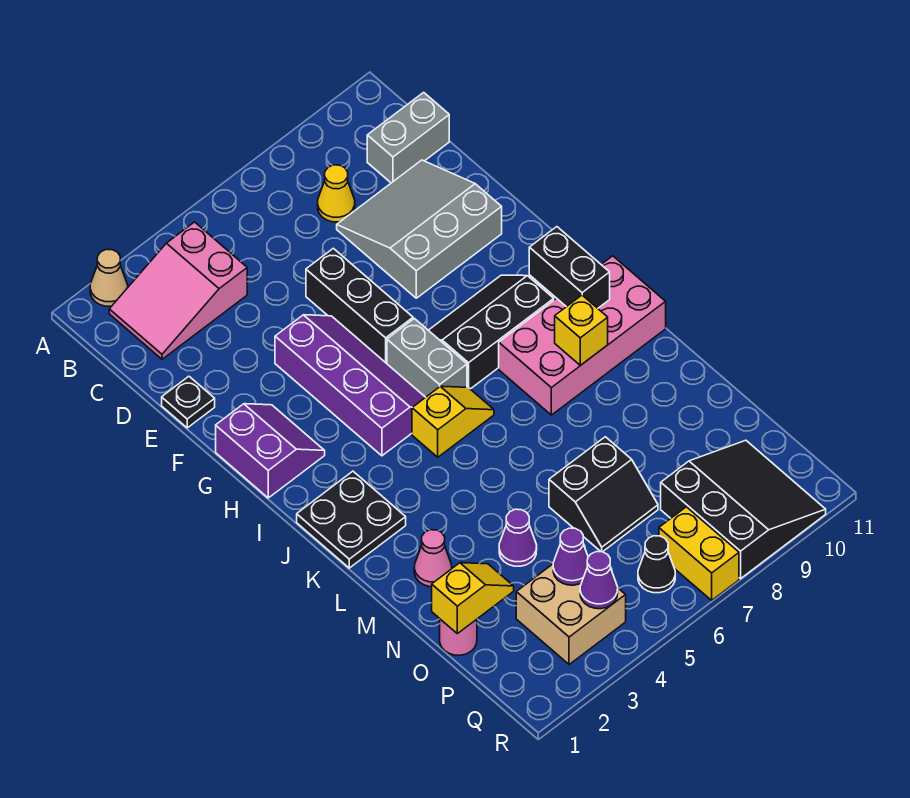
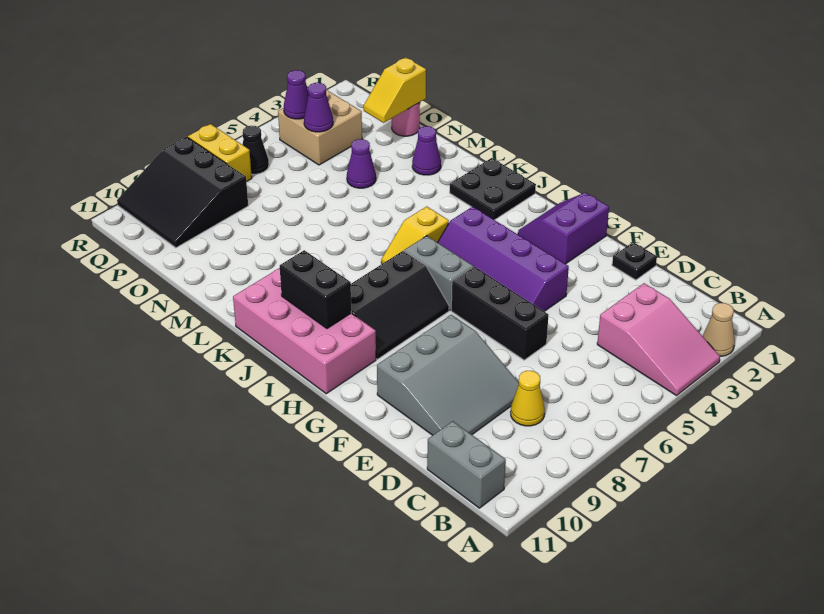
pink slope B2:C4 level 1 top 4 -> pink slope A3:C4 level 1 top C
grey brick C10:C11 level 1 -> grey brick B11:C11 level 1
purple slope G1:H2 level 1 top 1 -> purple slope G1:H2 level 1 top G
pink brick J8:K11 level 1 -> pink brick H10:K11 level 1
yellow brick K9 level 2 -> none
pink cone M2 level 1 -> purple cone M2 level 1
black slope N6:O7 level 1 top N -> none

